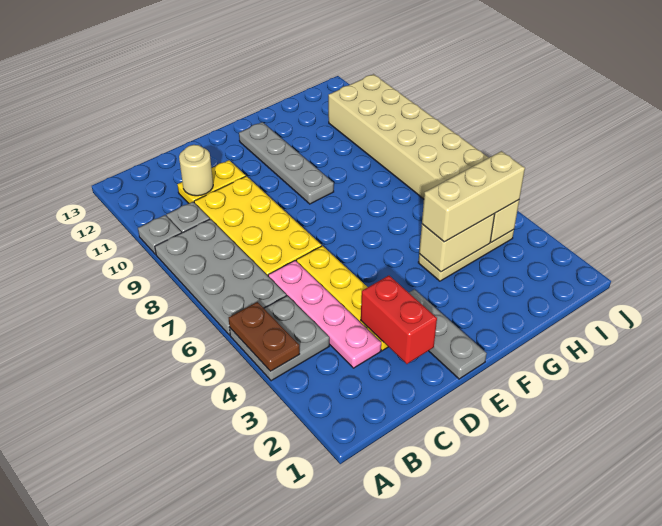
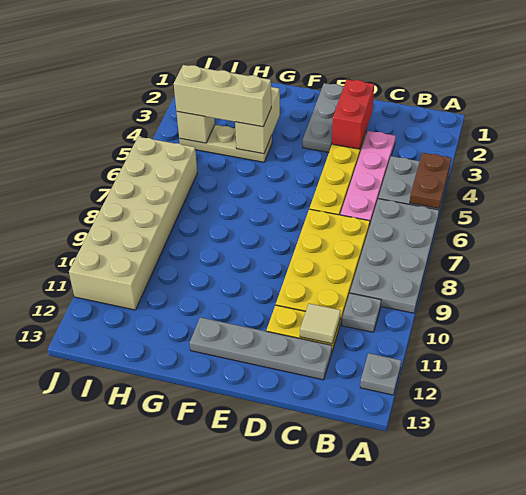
grey plate A10 level 1 -> grey plate A12 level 1
tan round brick C11 level 2 -> tan tile C11 level 2
grey plate F9:F12 level 1 -> grey plate C12:F12 level 1
tan brick G4:H4 level 2 -> tan brick G3:G4 level 2

